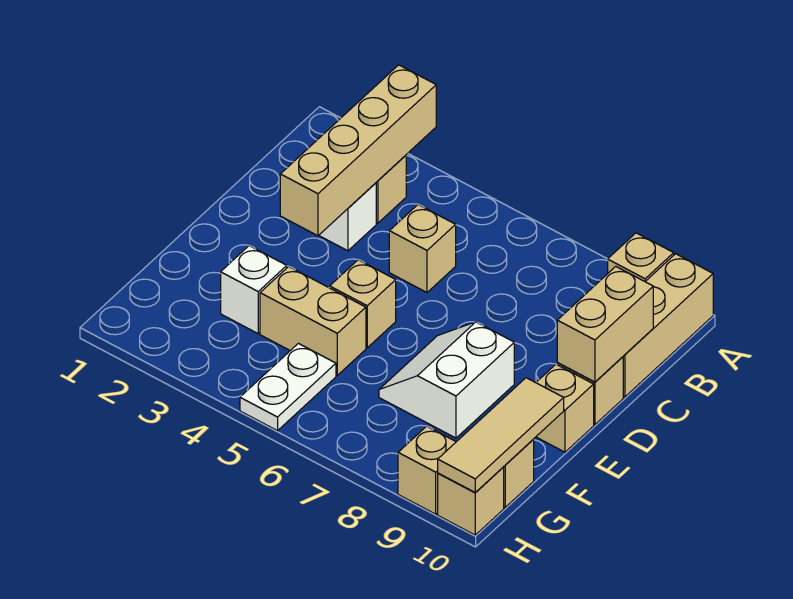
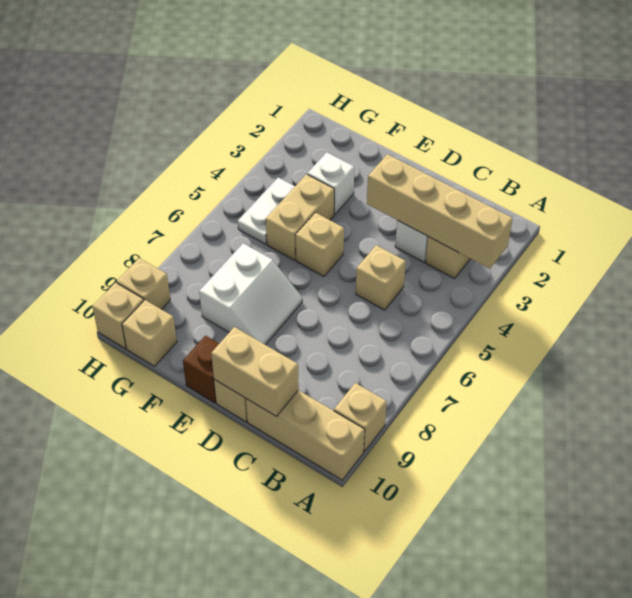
white slope E7:F8 level 1 top 8 -> white slope E7:F8 level 1 top F
tan brick E10 level 1 -> brown brick E10 level 1
tan tile F10:H10 level 2 -> none
white plate G5:H5 level 1 -> white plate G4:G5 level 1

